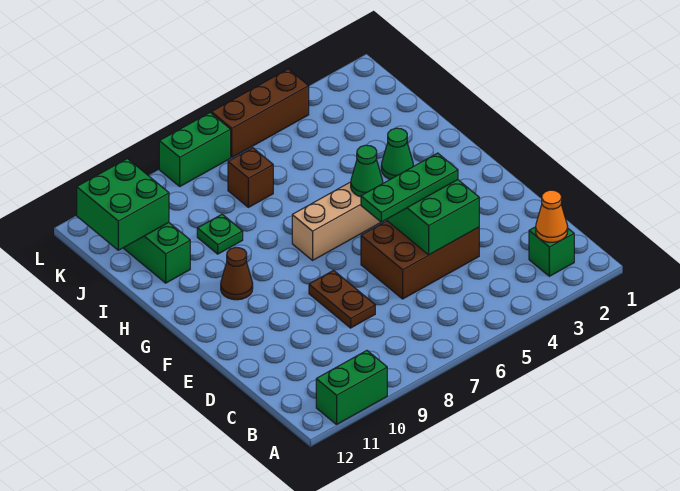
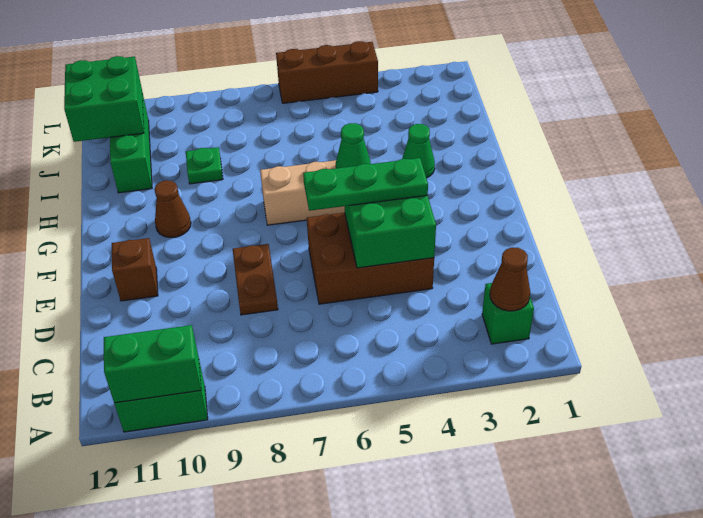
orange cone B2 level 2 -> brown cone B2 level 2
brown brick J7 level 1 -> brown brick E11 level 1
green brick L7:L8 level 1 -> green brick A10:A11 level 2

